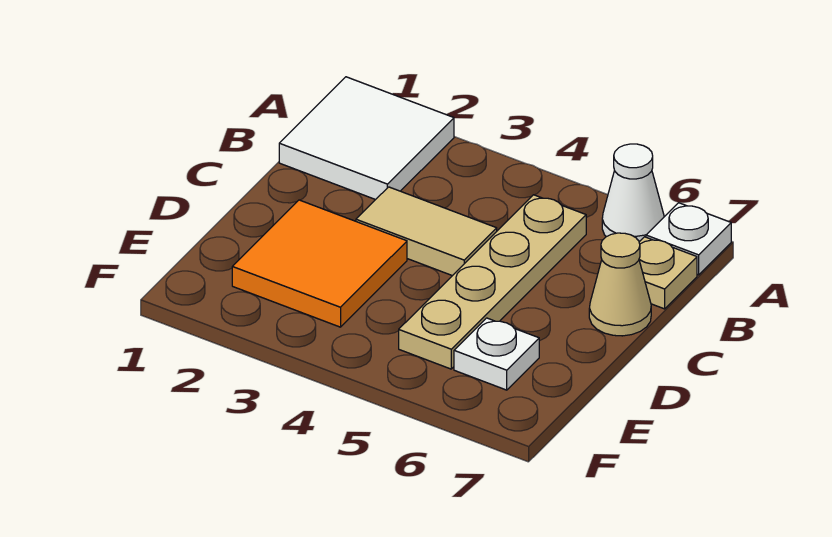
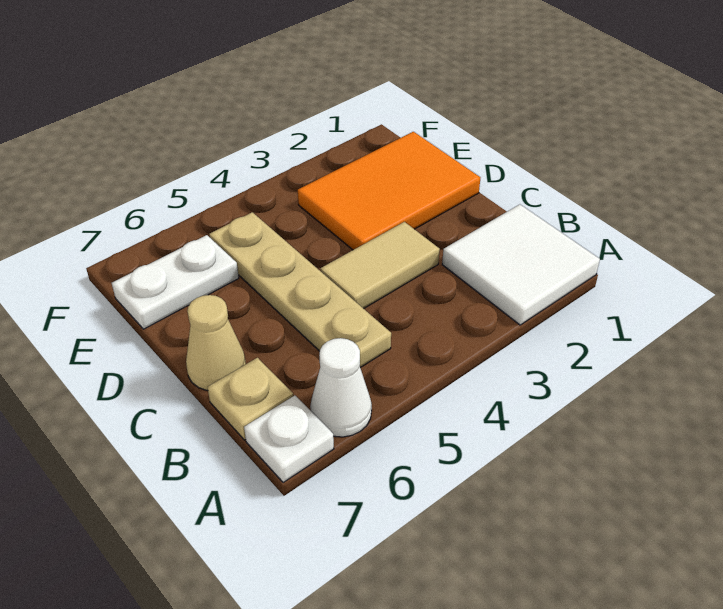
orange tile D2:E3 level 1 -> orange tile D1:E3 level 1
white plate E6 level 1 -> white plate E6:E7 level 1

